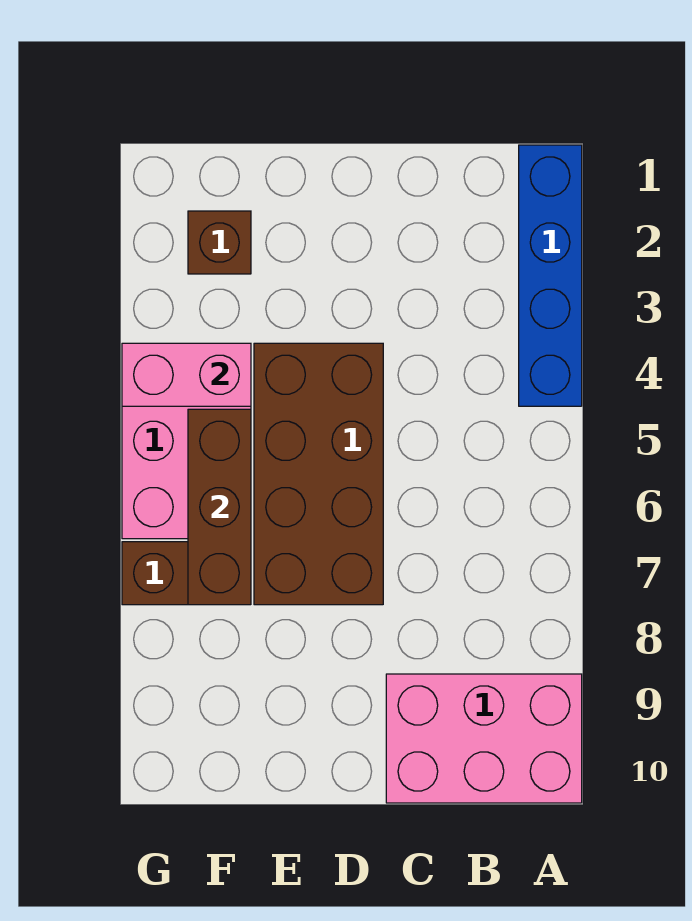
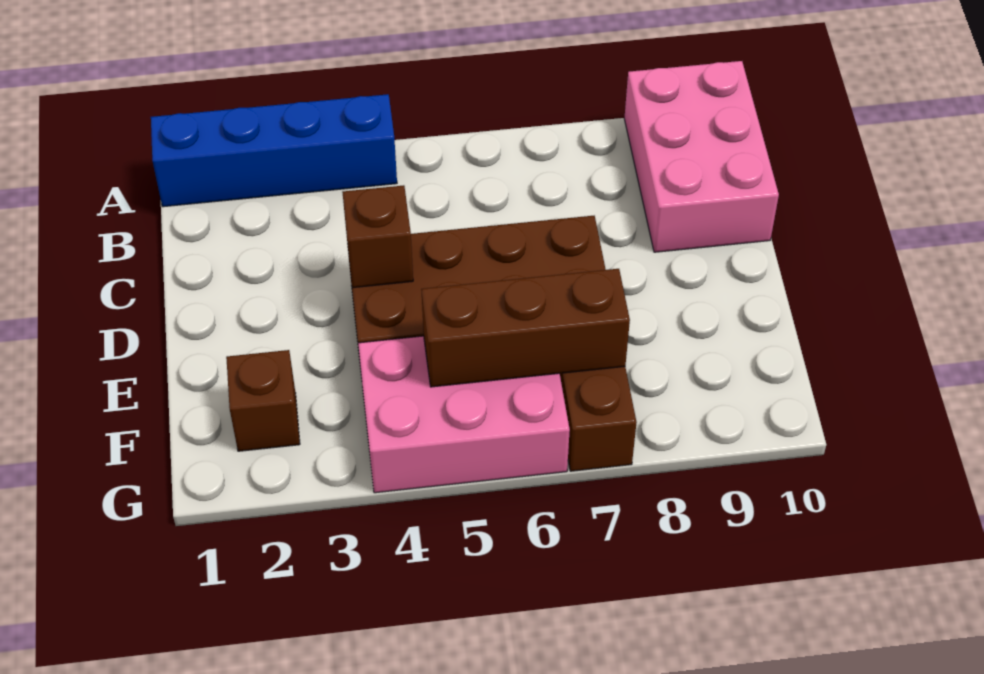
none -> brown brick D4 level 2
pink brick F4:G4 level 2 -> none

